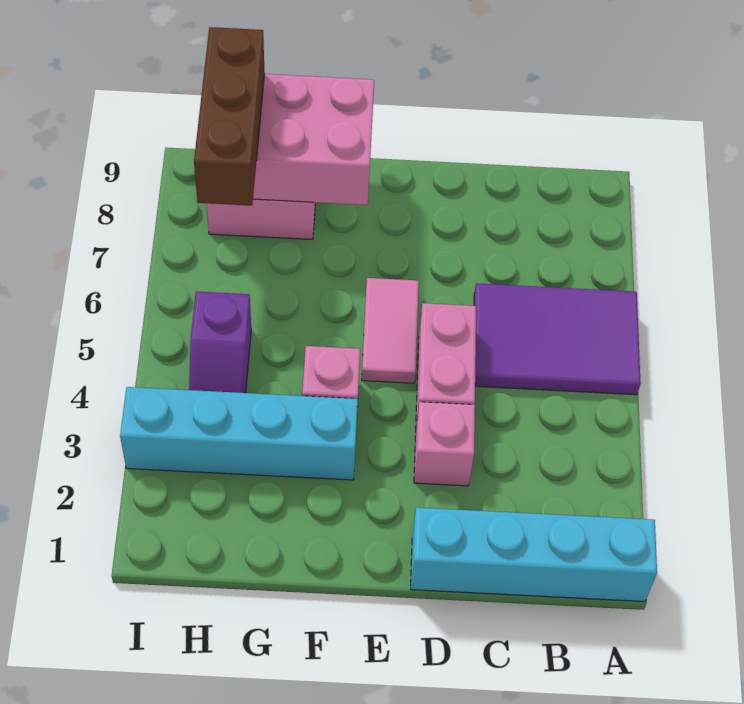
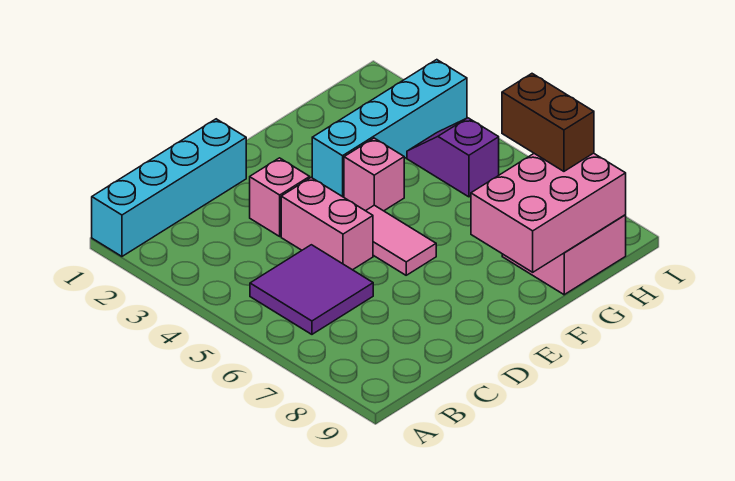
purple tile A5:C6 level 1 -> purple tile B5:C6 level 1
brown brick H7:H9 level 3 -> brown brick H7:H8 level 3

